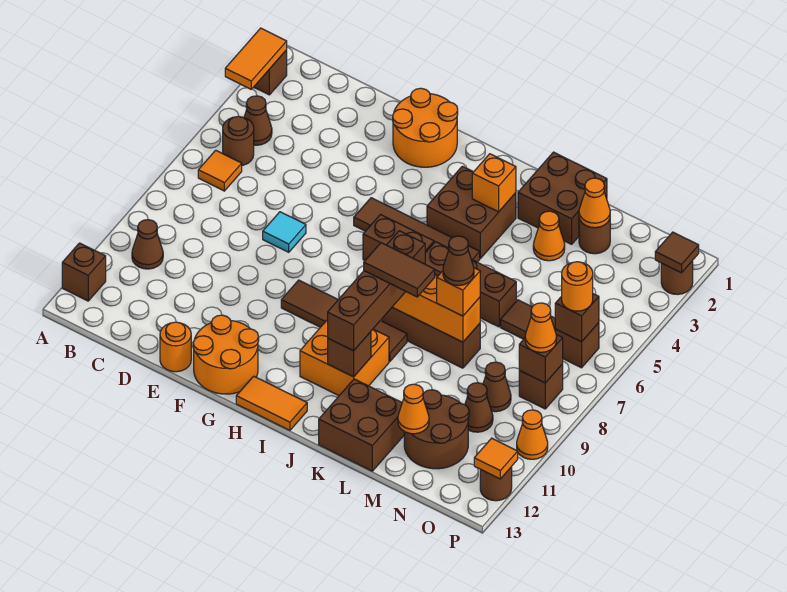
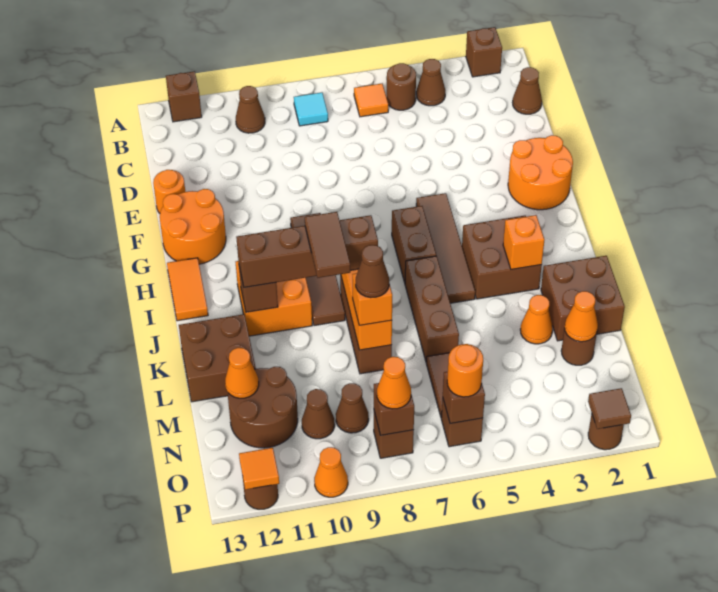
orange tile A2:A3 level 2 -> none
none -> brown cone C1 level 1
cyan tile E7 level 1 -> cyan tile B8 level 1

